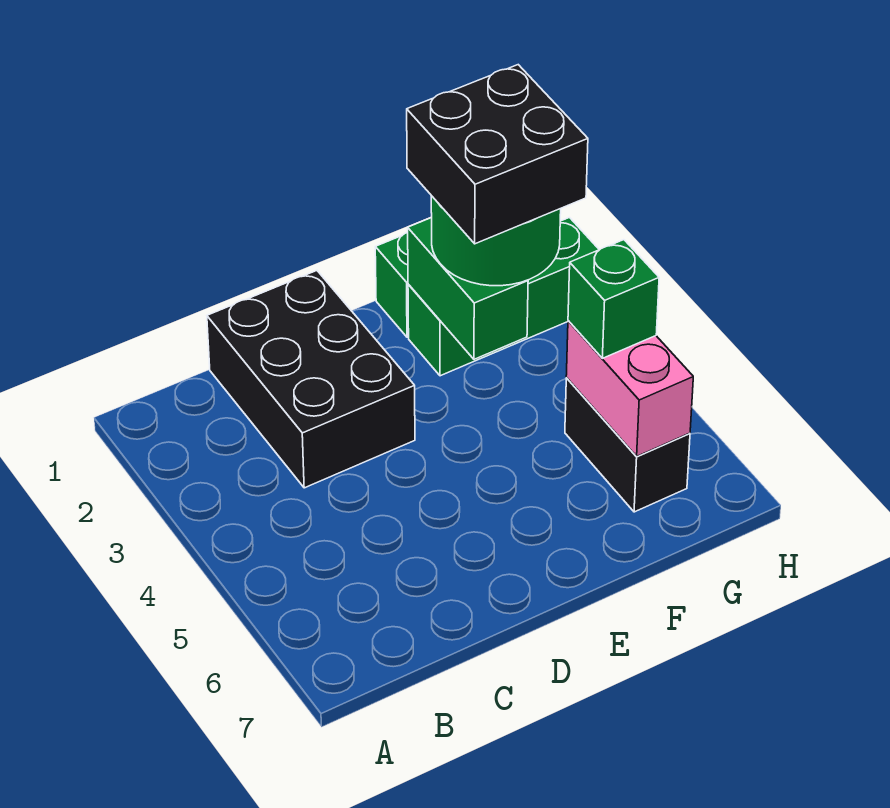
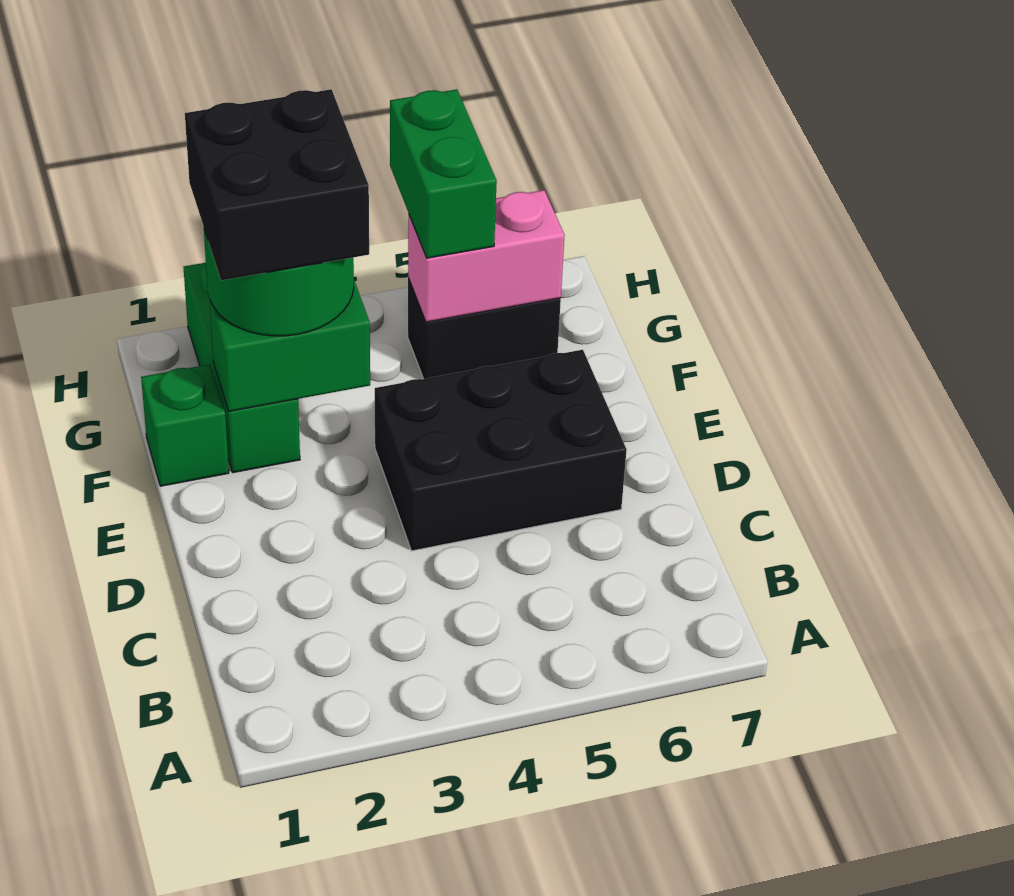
black brick C1:D3 level 1 -> black brick D4:E6 level 1
green brick G5 level 3 -> green brick G5:H5 level 3

